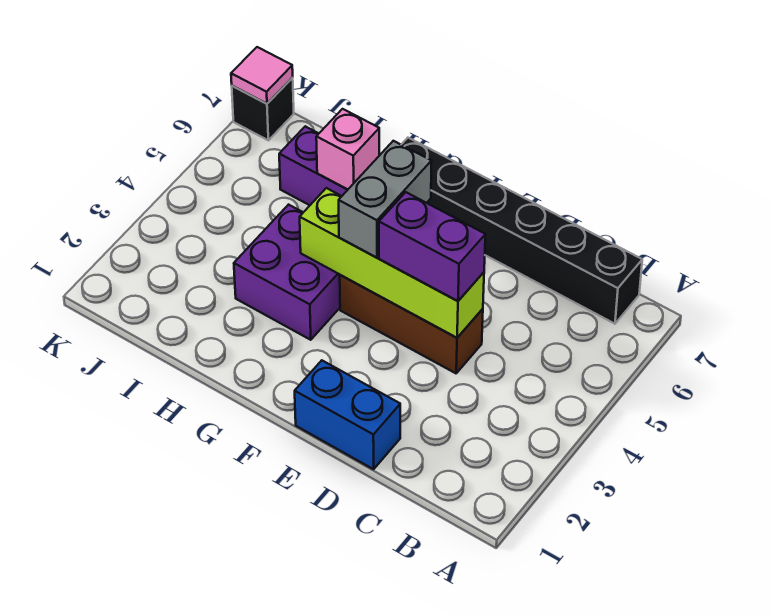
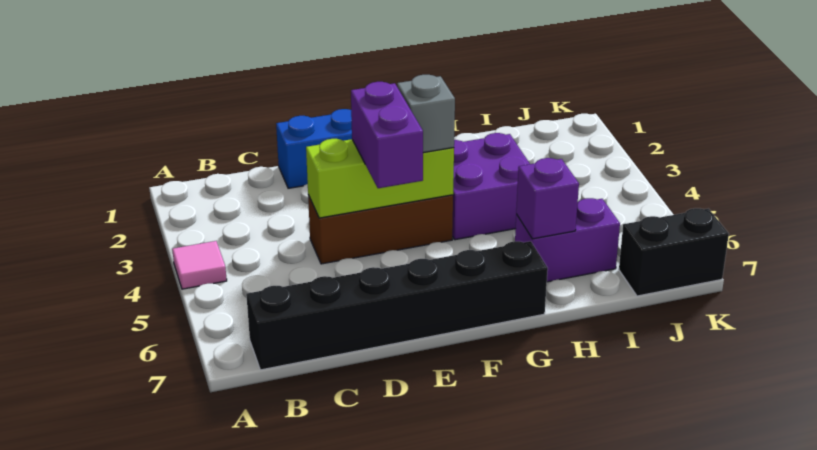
lime brick D4:G4 level 2 -> lime brick D4:F4 level 2
purple brick D4:E4 level 3 -> purple brick E4:E5 level 3
grey brick F4:F5 level 3 -> grey brick F4 level 3
pink brick H6 level 2 -> purple brick H6 level 2
black brick K7 level 1 -> black brick J7:K7 level 1
pink tile K7 level 2 -> pink tile A4 level 1

